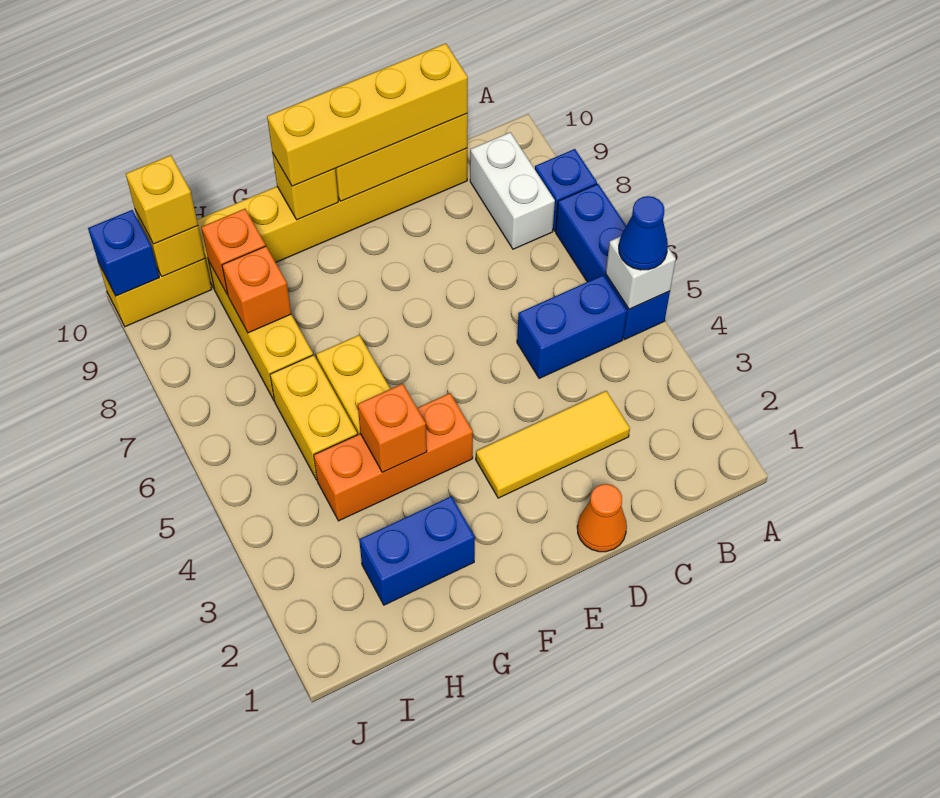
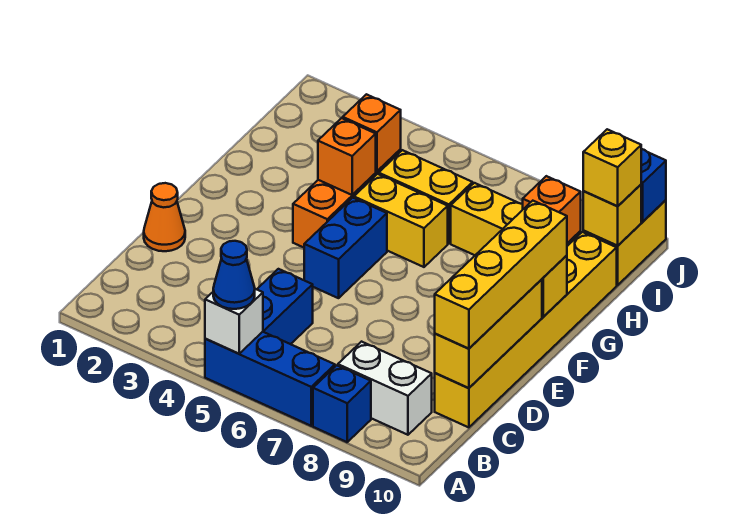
yellow tile C3:E3 level 1 -> none
blue brick G2:H2 level 1 -> blue brick E5:F5 level 1
orange brick H8 level 2 -> orange brick H4 level 2

